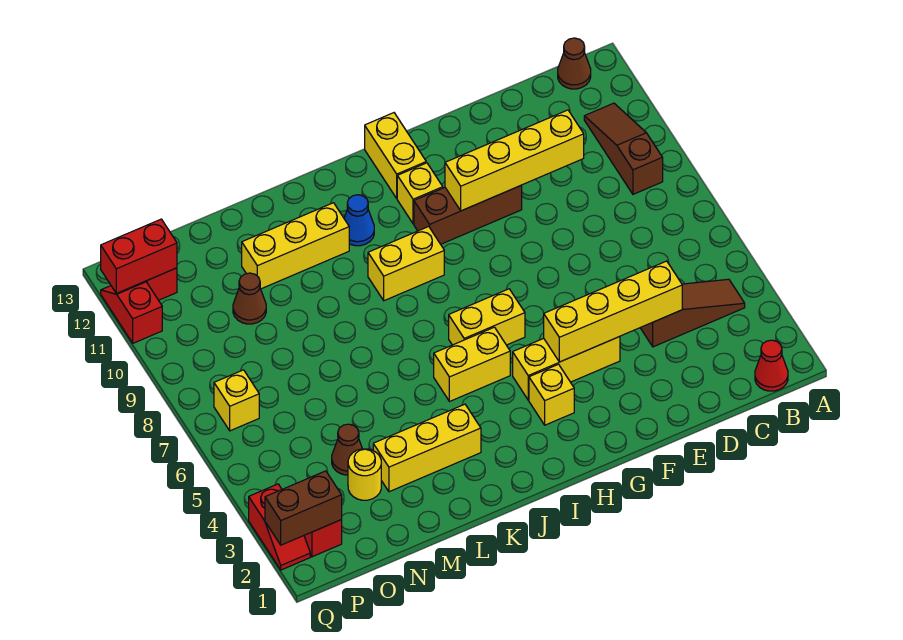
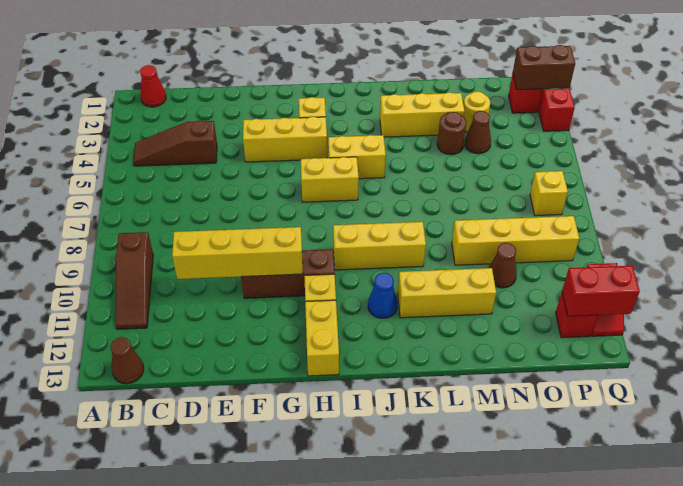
yellow brick D4:G4 level 2 -> yellow brick M9:P9 level 1
yellow brick I9:J9 level 1 -> yellow brick I9:K9 level 1
none -> brown round brick M4 level 1

